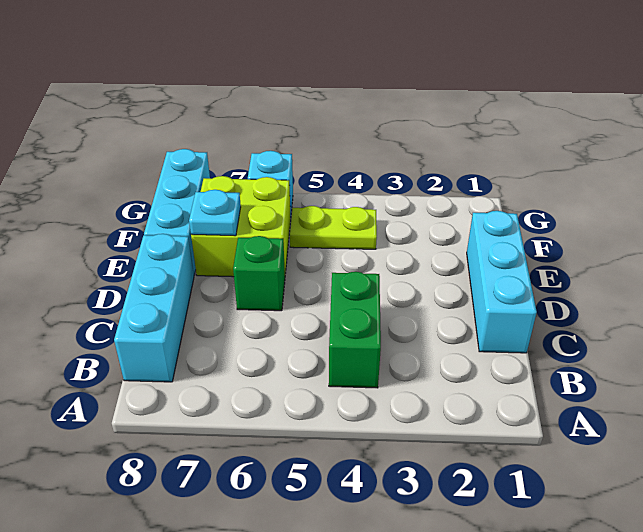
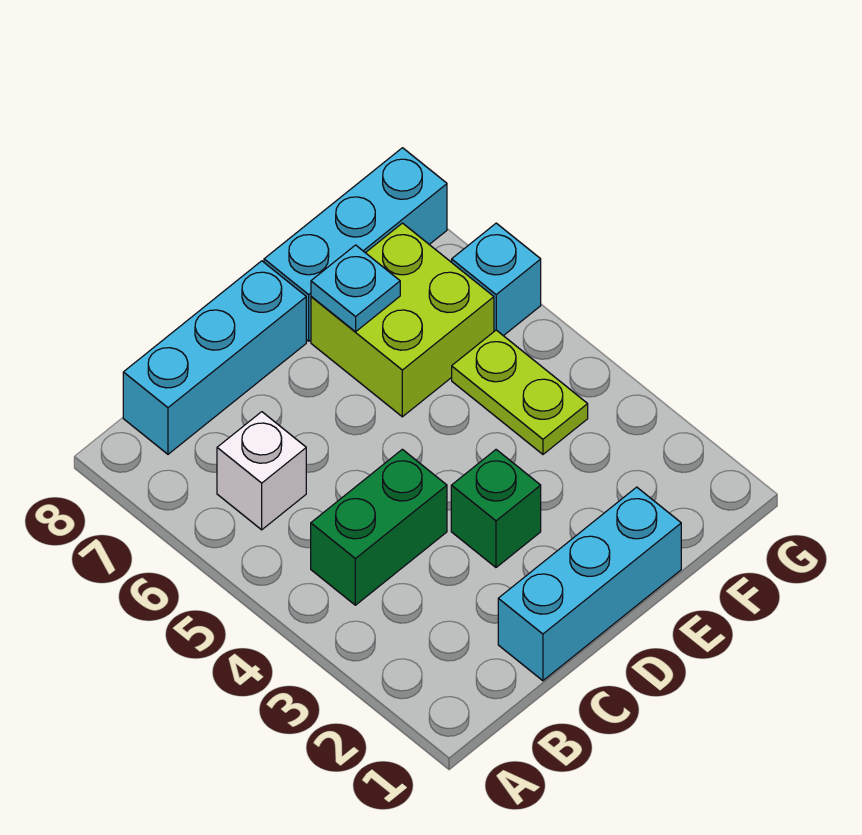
none -> white brick B6 level 1
green brick D6 level 1 -> green brick D3 level 1

